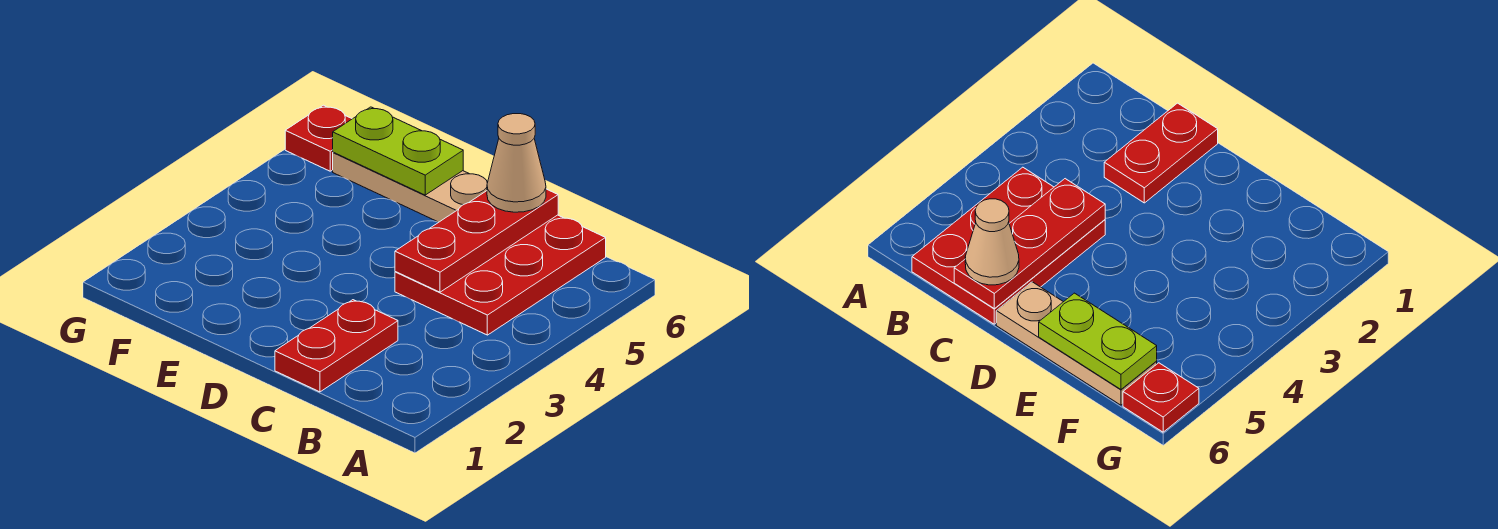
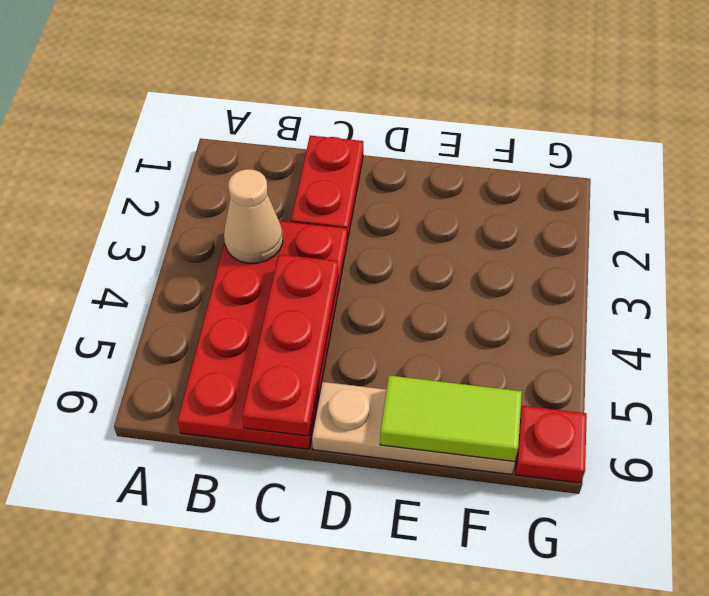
red plate B4:C6 level 1 -> red plate B3:C6 level 1
tan cone C6 level 3 -> tan cone B3 level 2
lime plate E6:F6 level 2 -> lime tile E6:F6 level 2

